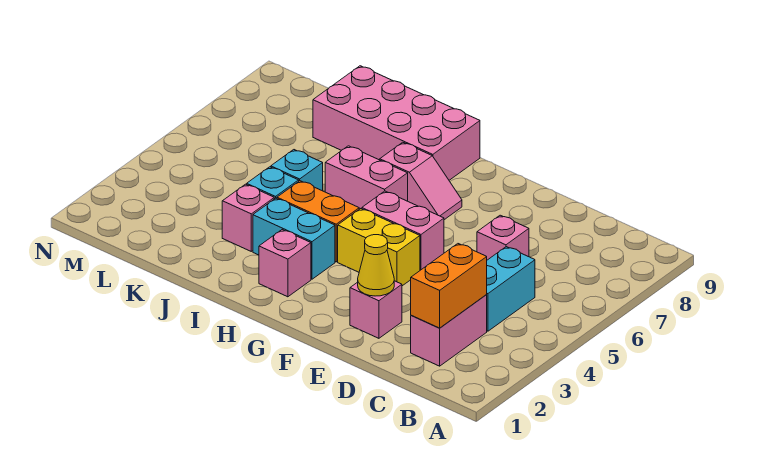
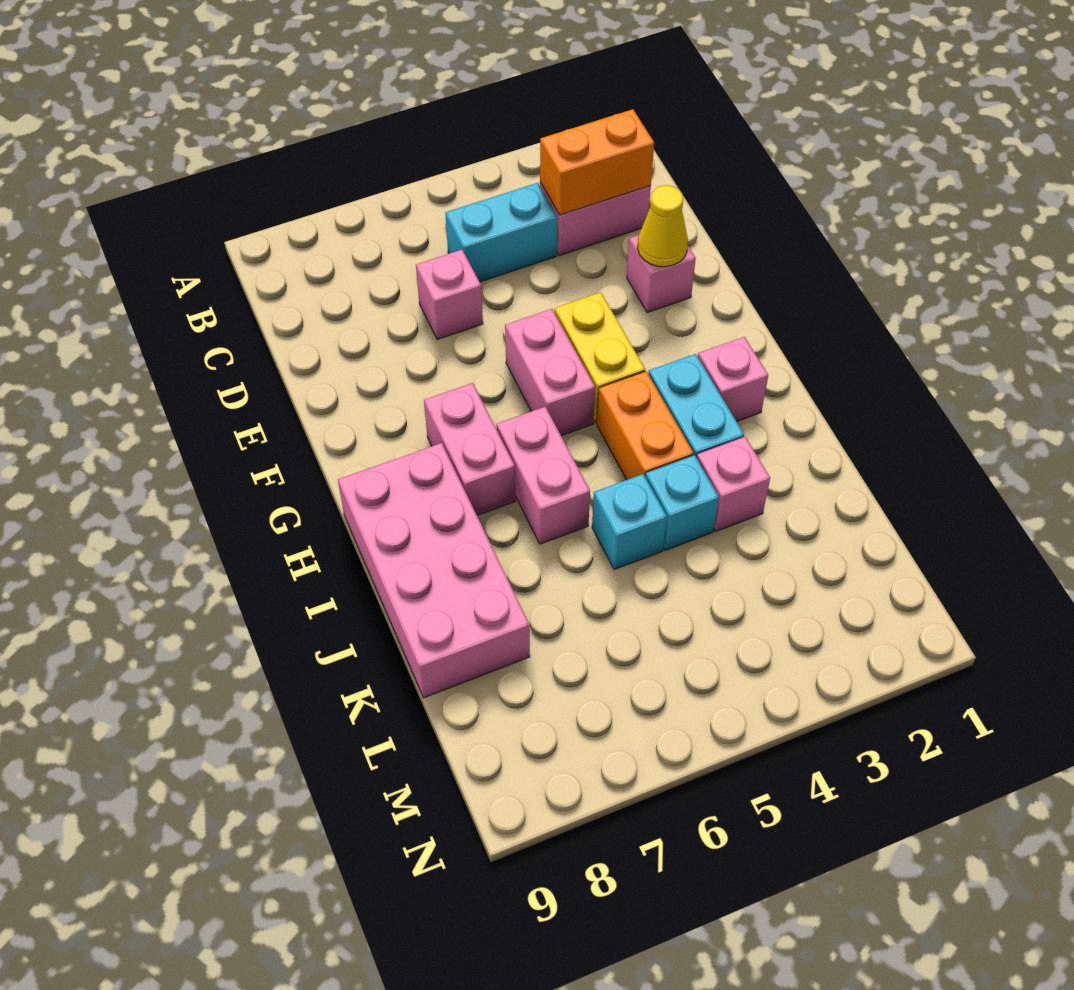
pink slope G7:H7 level 1 top H -> pink brick G7:H7 level 1

